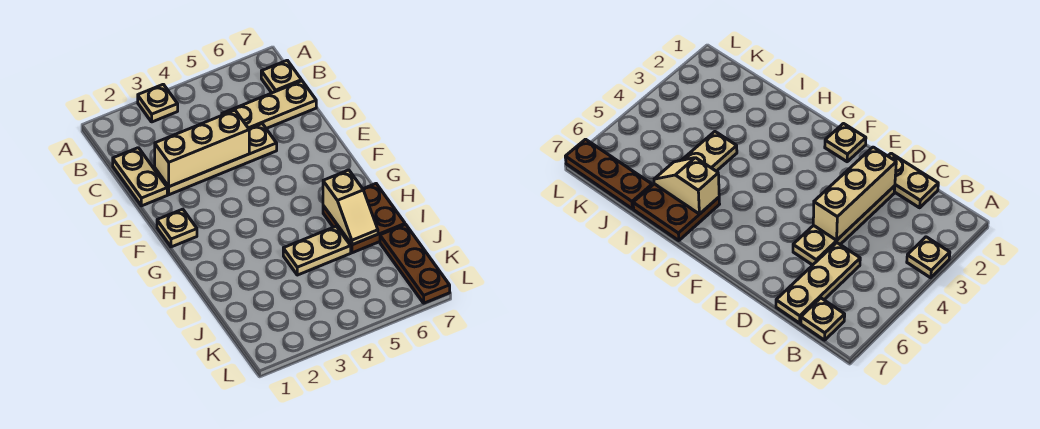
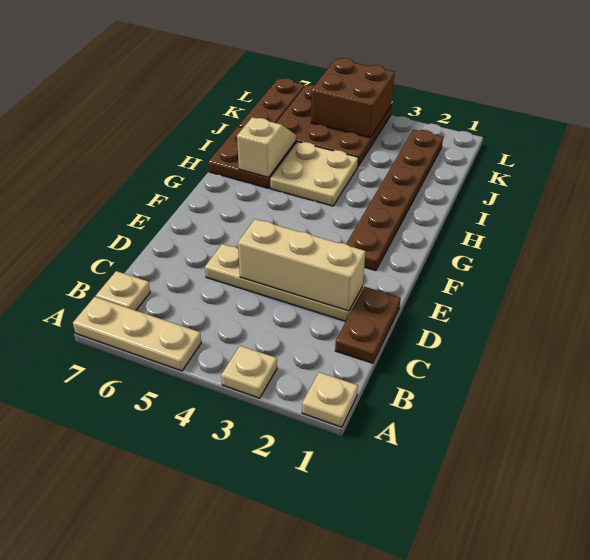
tan plate C1:D1 level 1 -> brown plate C1:D1 level 1
tan plate C5:C7 level 1 -> tan plate A5:A7 level 1
tan plate F1 level 1 -> tan plate A1 level 1
none -> brown plate F2:K2 level 1
tan plate I4:I5 level 1 -> tan plate H4:I5 level 1
none -> brown plate J4:L6 level 1
none -> brown brick K4:L5 level 2

